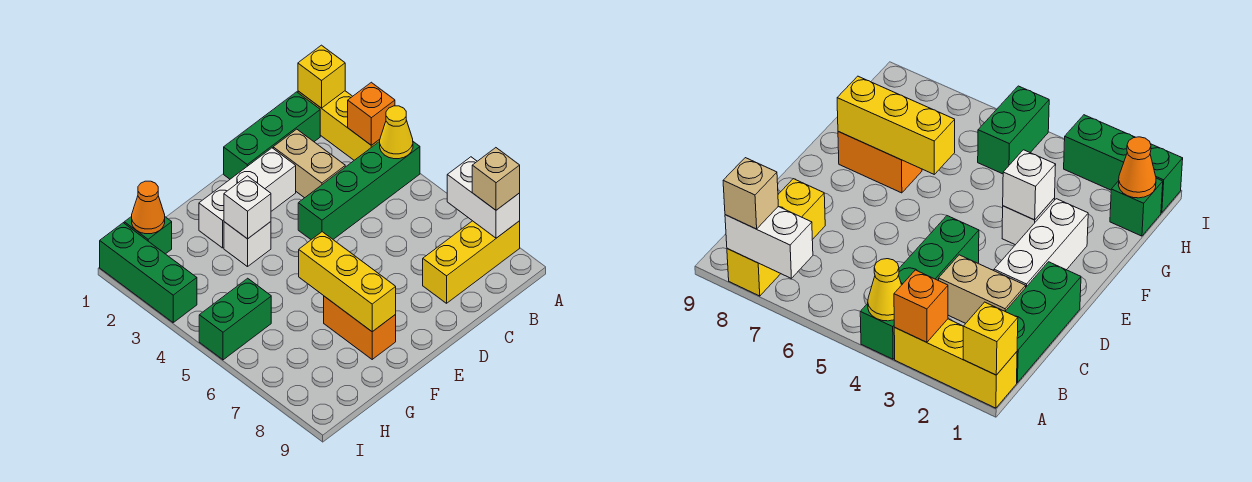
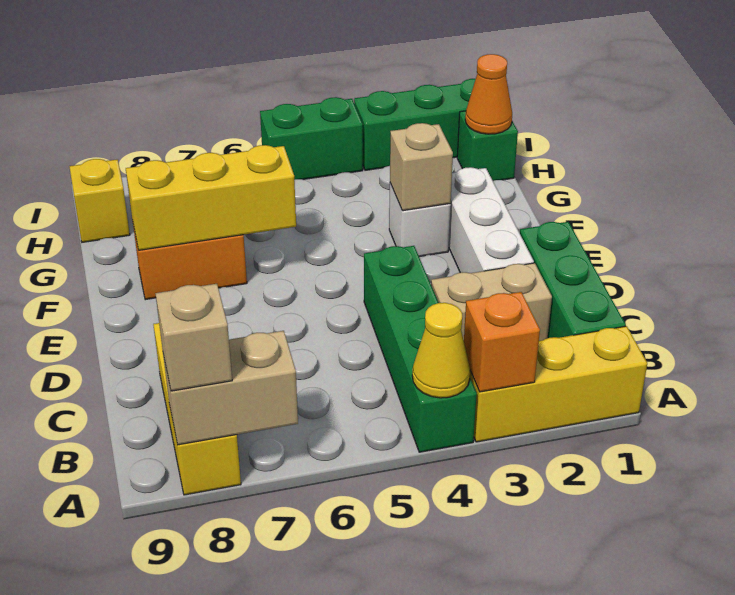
yellow brick A1 level 2 -> yellow brick H9 level 1
white brick A7:A8 level 2 -> tan brick A7:A8 level 2
white brick F3 level 2 -> tan brick F3 level 2
green brick H5:I5 level 1 -> green brick I4:I5 level 1

